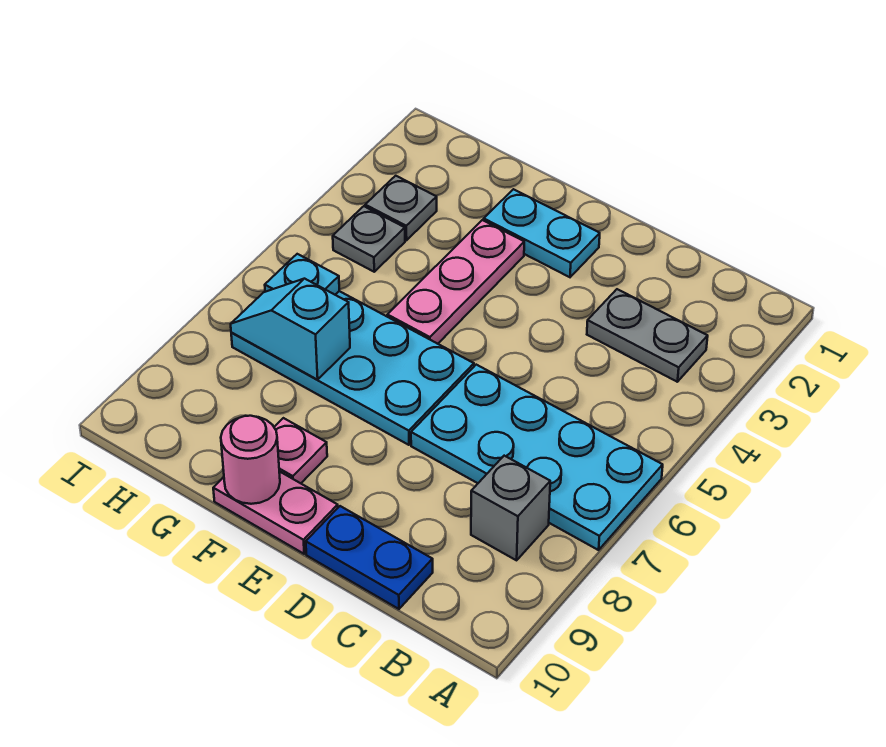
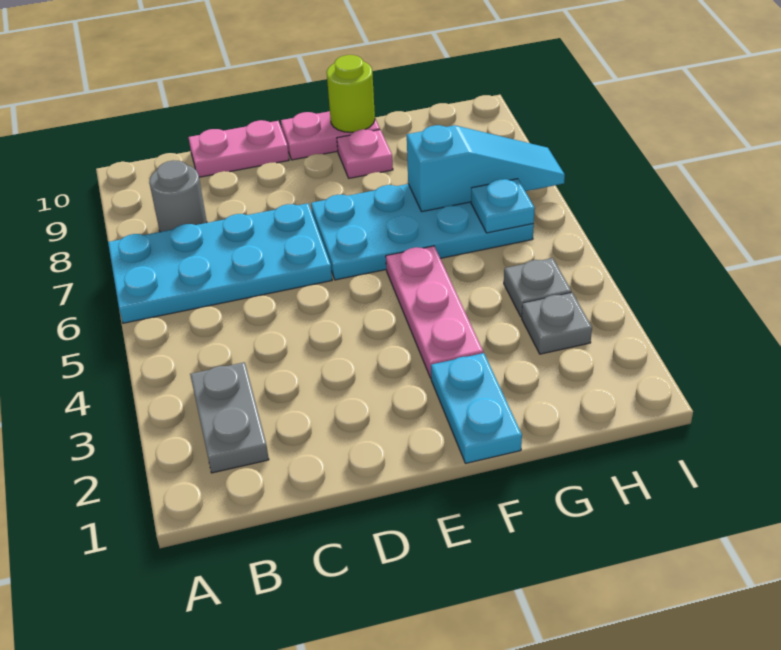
grey plate B3:C3 level 1 -> grey plate B2:B3 level 1
grey brick B8 level 1 -> grey round brick B8 level 1
blue plate C10:D10 level 1 -> pink plate C10:D10 level 1
cyan plate E2:F2 level 1 -> cyan plate F1:F2 level 1
pink round brick F10 level 2 -> lime round brick F10 level 2
cyan slope G7:H7 level 2 top G -> cyan slope G7:I7 level 2 top G

